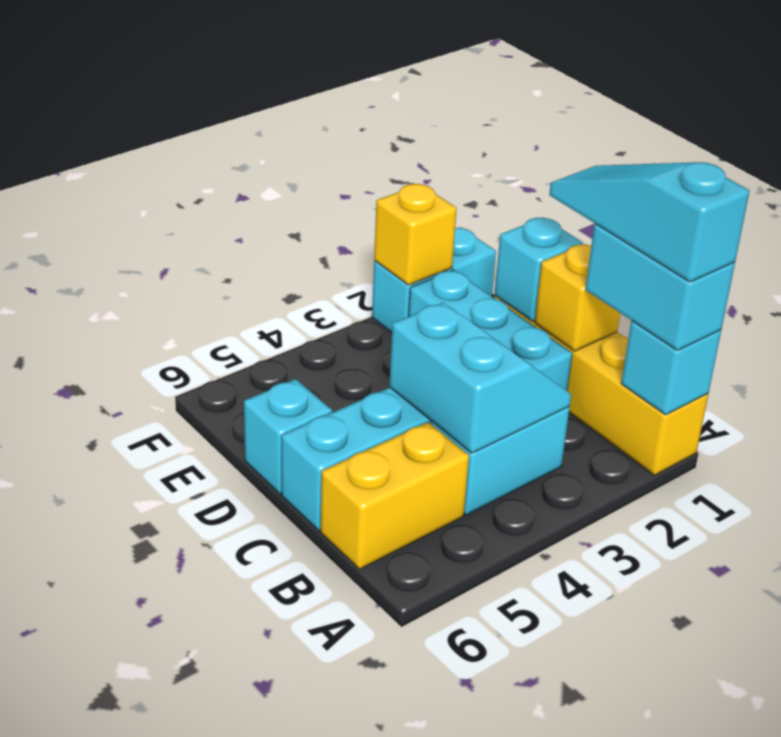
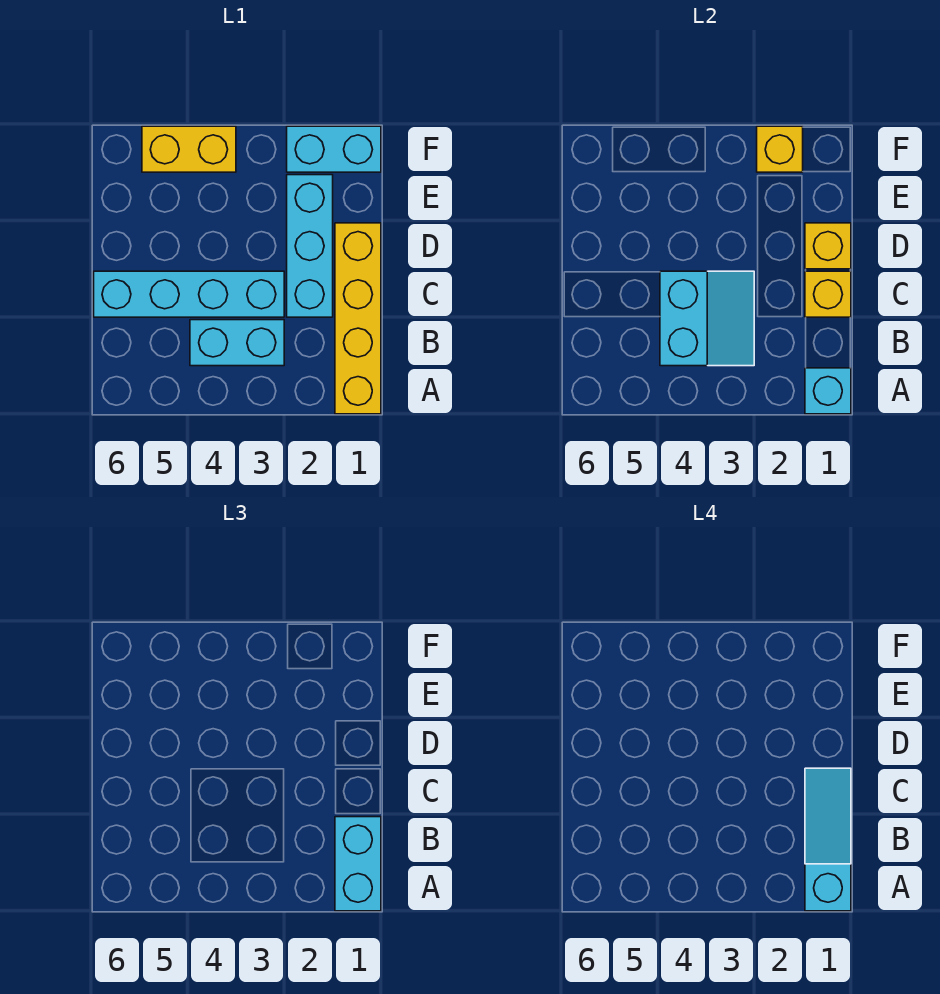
yellow brick B5:B6 level 1 -> yellow brick F4:F5 level 1
cyan brick D1 level 2 -> yellow brick D1 level 2
cyan brick D6 level 1 -> none

